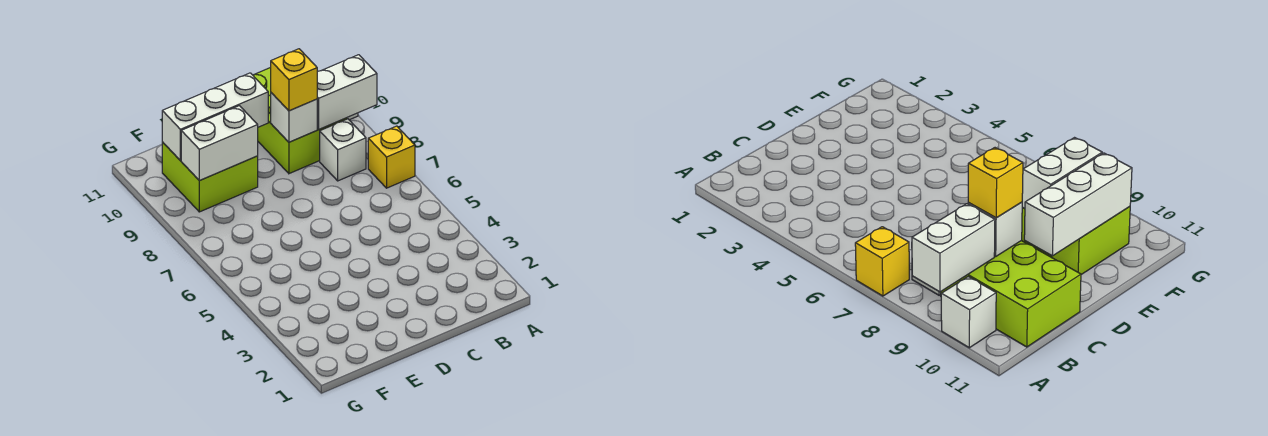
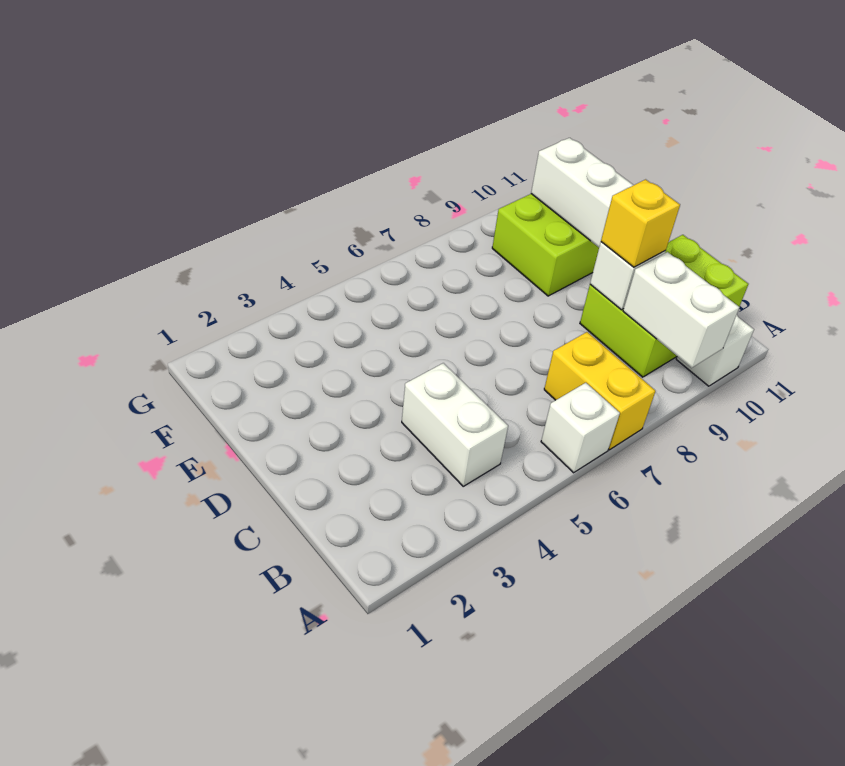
yellow brick A7 level 1 -> yellow brick A7:B7 level 1
white brick B8 level 1 -> white brick A6 level 1
white brick E9:F9 level 2 -> white brick B4:C4 level 1

